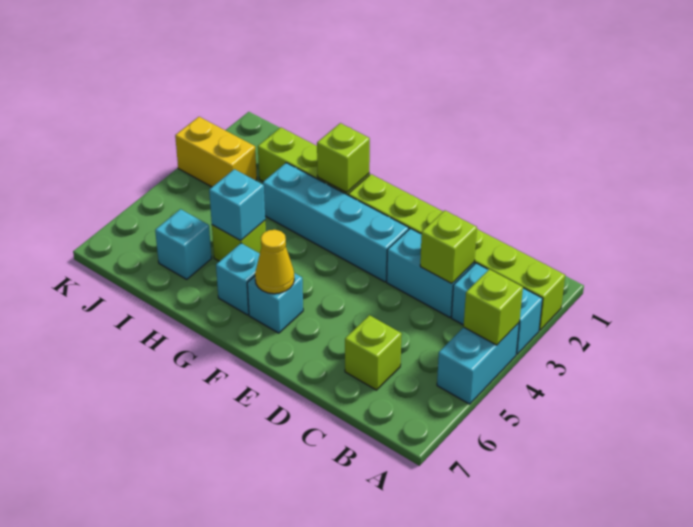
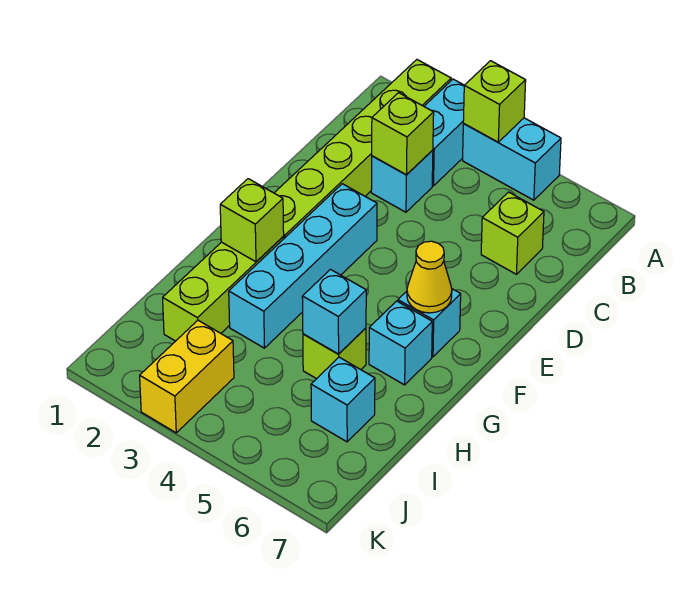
cyan brick C3:D3 level 1 -> cyan brick C3 level 1

